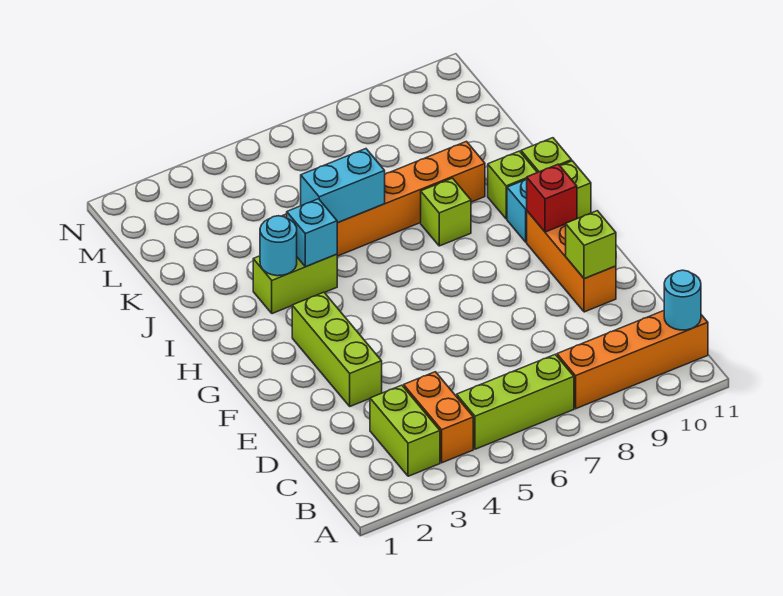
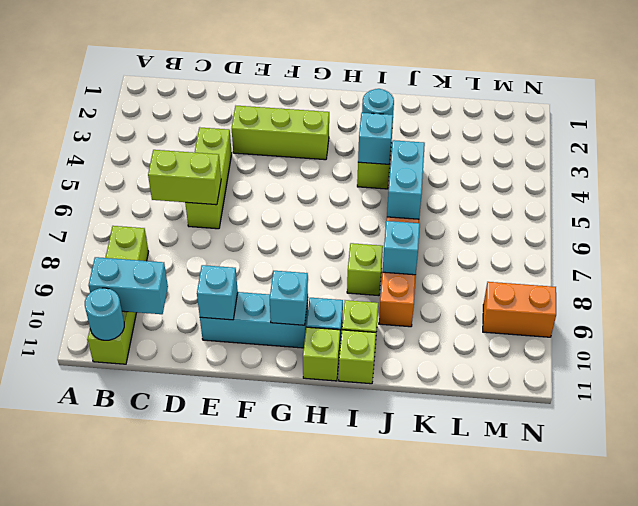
lime brick B3:C3 level 1 -> lime brick C6:D6 level 2
orange brick B4:C4 level 1 -> orange brick M9:N9 level 1
lime brick B5:B7 level 1 -> lime brick D4:D6 level 1
orange brick B8:B11 level 1 -> lime brick B8:B11 level 1
none -> cyan brick B10:C10 level 2
orange brick E10:G10 level 1 -> cyan brick E10:G10 level 1
lime brick E10 level 2 -> cyan brick E10 level 2
red brick G10 level 2 -> cyan brick G10 level 2
none -> cyan brick J8 level 2

